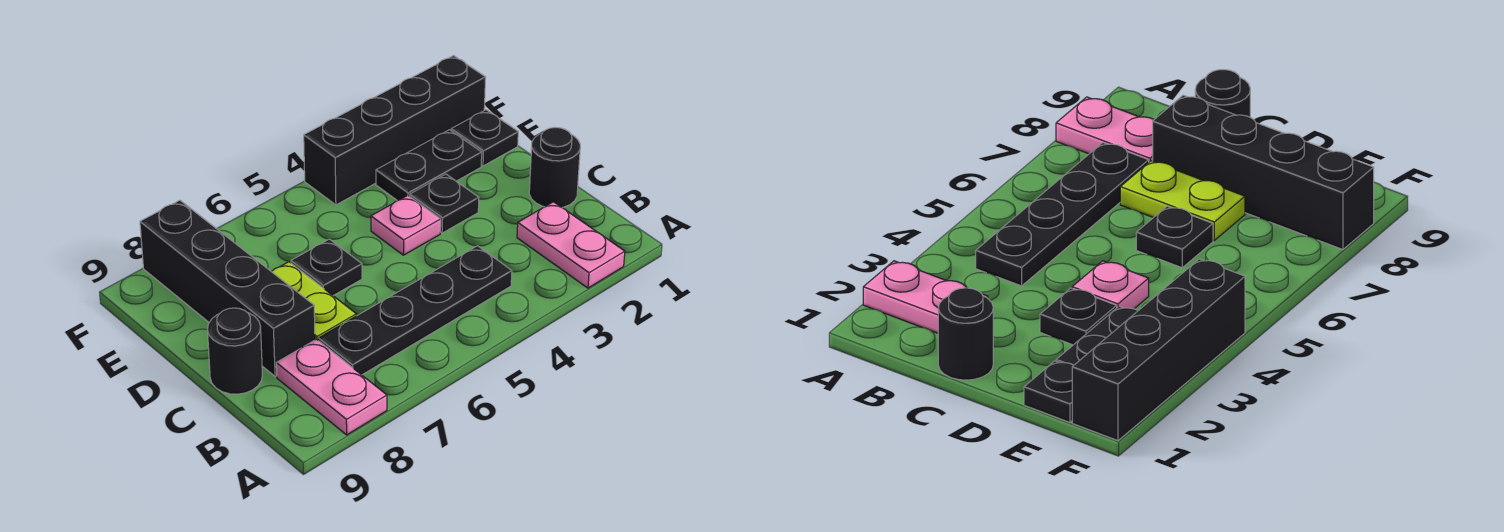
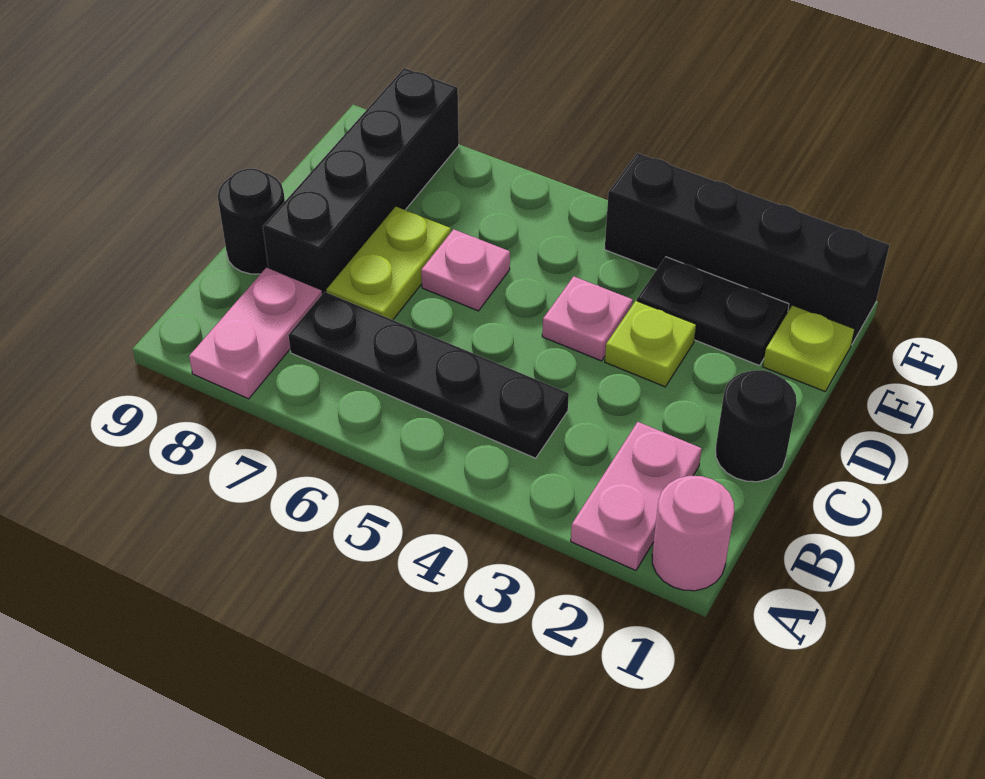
none -> pink round brick A1 level 1
black plate D3 level 1 -> lime plate D3 level 1
black plate D6 level 1 -> pink plate D6 level 1
black plate E1 level 1 -> lime plate E1 level 1

